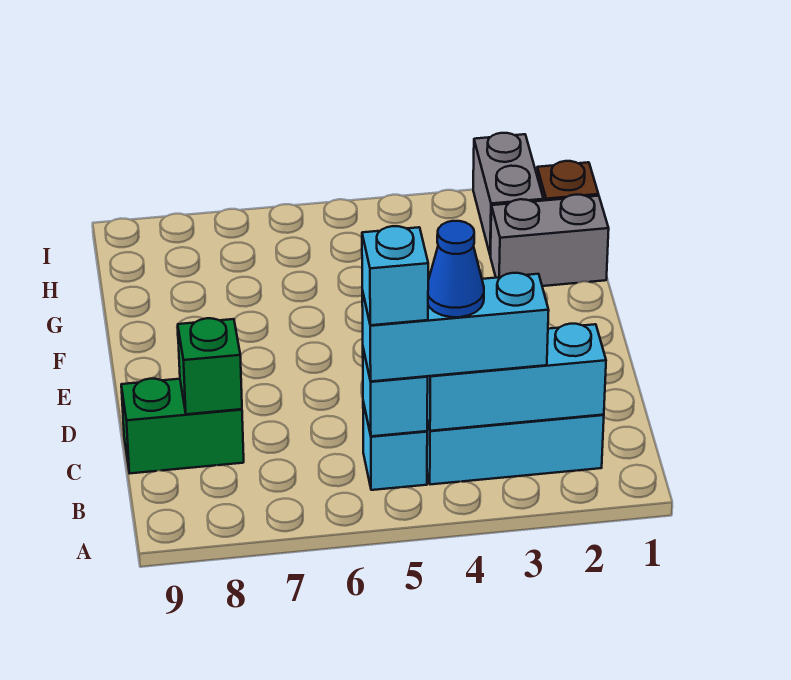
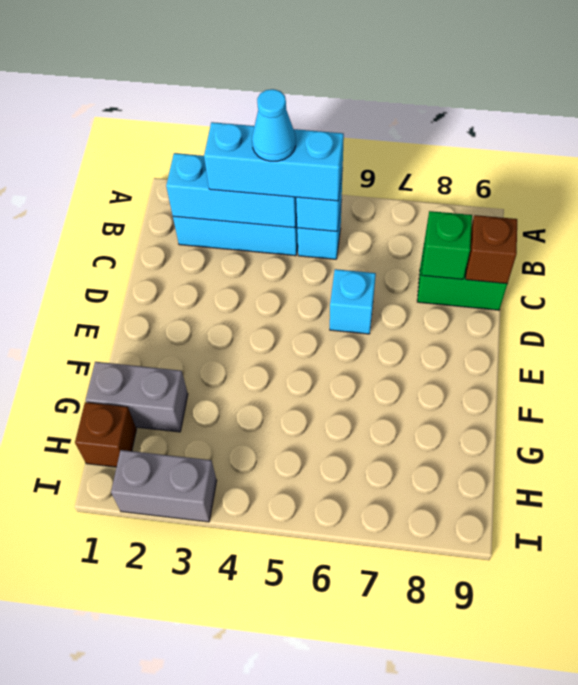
blue cone B4 level 4 -> cyan cone B4 level 4
cyan brick B5 level 4 -> cyan brick D6 level 1
none -> brown brick C9 level 2
grey brick H2:I2 level 1 -> grey brick I2:I3 level 1

